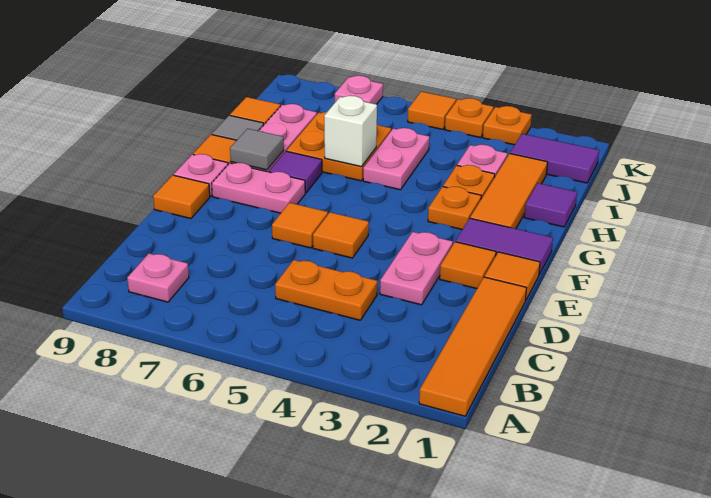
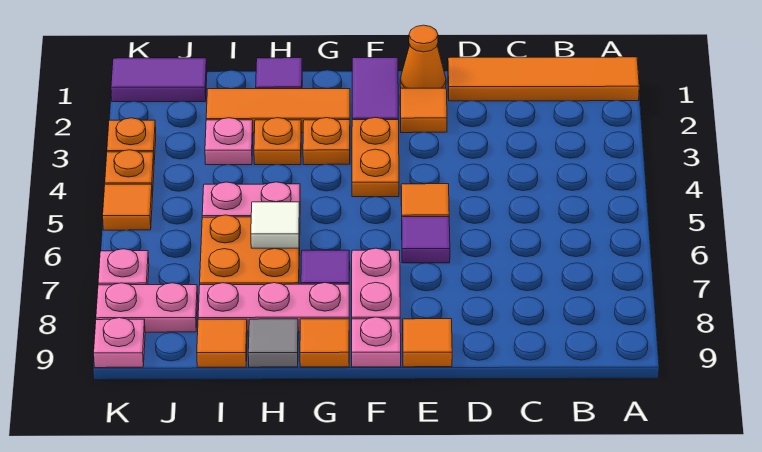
pink plate B8 level 1 -> pink plate K9 level 1
orange plate C4:C5 level 1 -> orange plate F3:F4 level 1
pink plate D3:E3 level 1 -> pink plate J8:K8 level 1
orange tile E1 level 1 -> orange cone E1 level 1
orange tile E6 level 1 -> purple tile E6 level 1
grey tile G8 level 2 -> none
white brick H6 level 2 -> white tile H6 level 2
purple tile J1:J2 level 1 -> purple tile J1:K1 level 1

